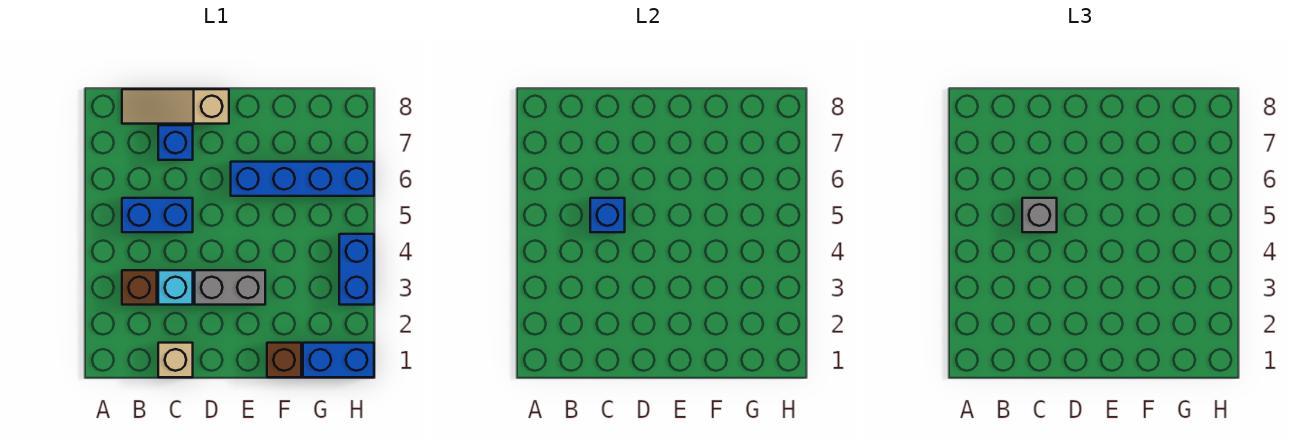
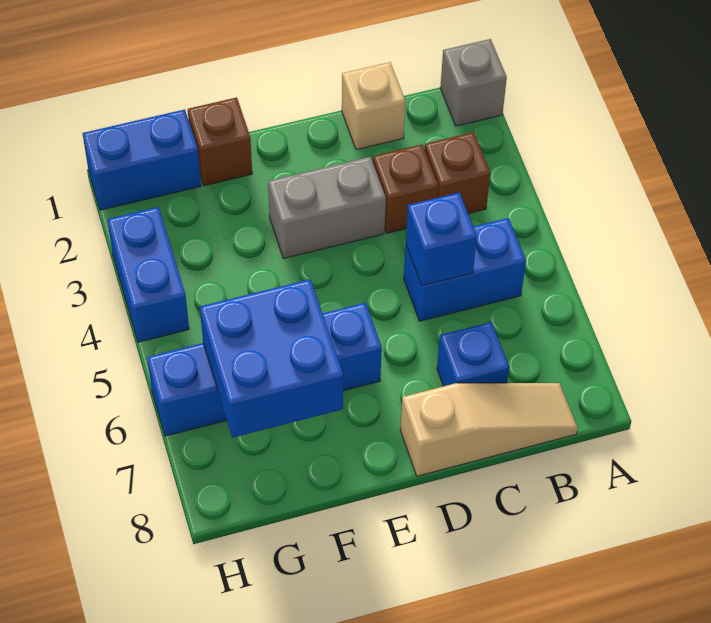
cyan brick C3 level 1 -> brown brick C3 level 1
grey brick C5 level 3 -> grey brick A1 level 1
none -> blue brick F6:G7 level 2

